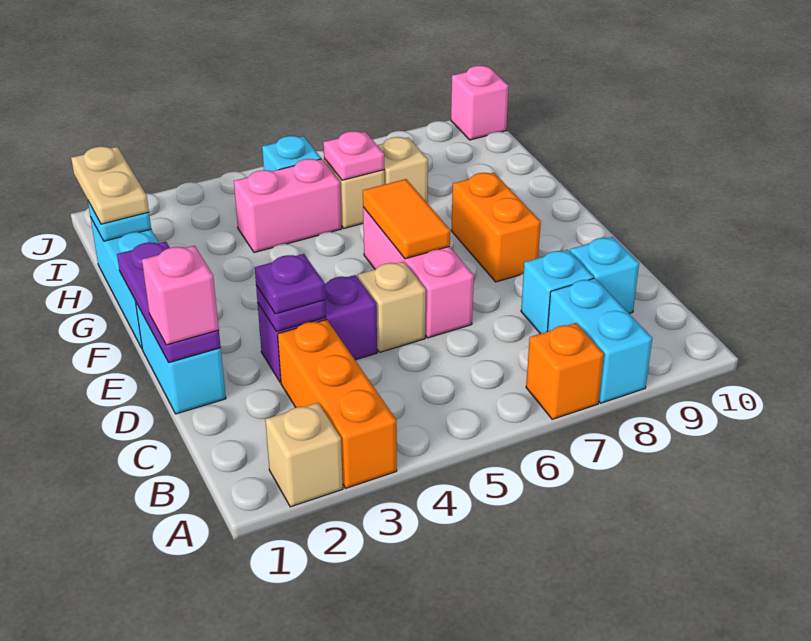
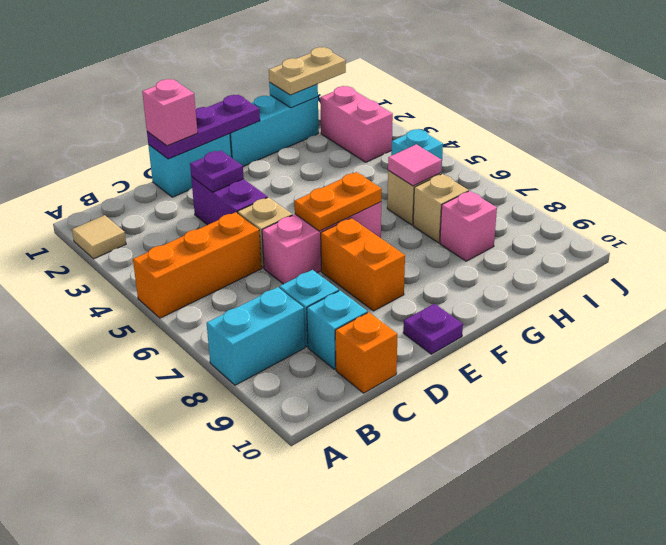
tan brick A2 level 1 -> tan tile A2 level 1
orange brick A3:C3 level 1 -> orange brick A5:C5 level 1
orange brick A7 level 1 -> orange brick C10 level 1
purple plate D3 level 3 -> purple plate E10 level 1
orange tile E6:F6 level 2 -> orange plate E6:F6 level 2
orange brick E8:F8 level 1 -> orange brick E7:E8 level 1
pink brick H4:H5 level 1 -> pink brick I2:I3 level 1
pink plate H6 level 2 -> pink tile H6 level 2
pink brick J10 level 1 -> pink brick H8 level 1

